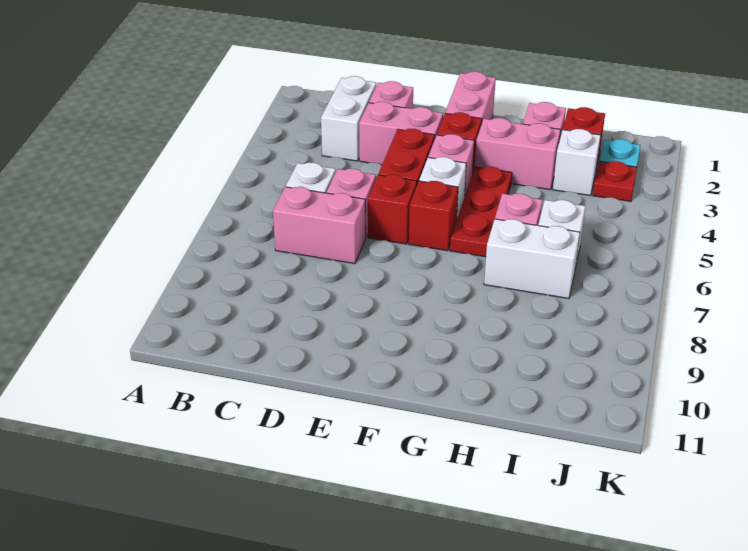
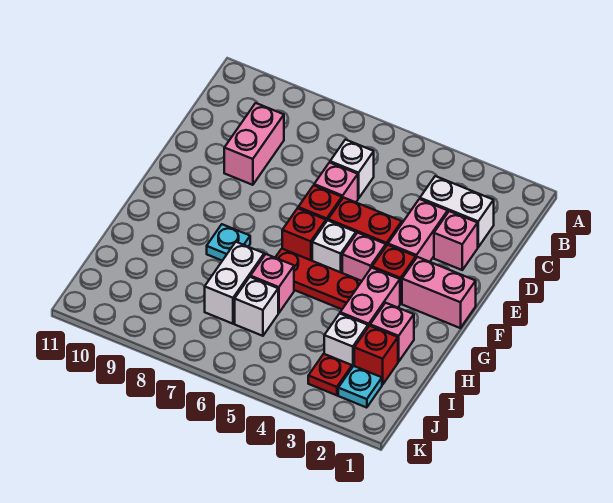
pink brick C7:D7 level 1 -> pink brick C9:D9 level 1
none -> cyan plate G8 level 1

